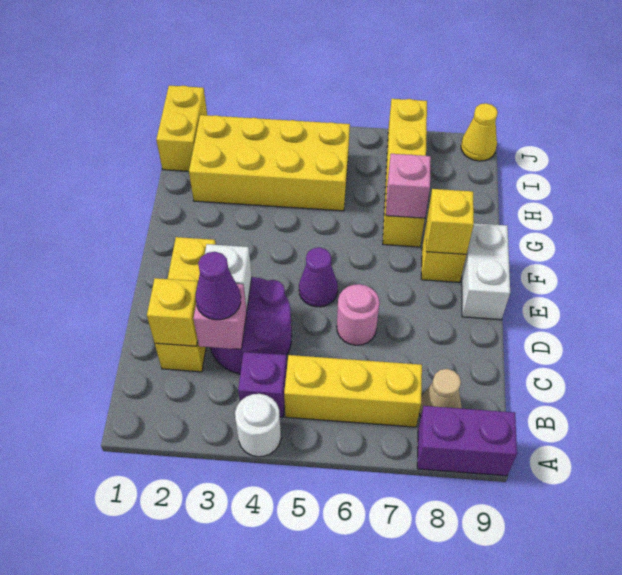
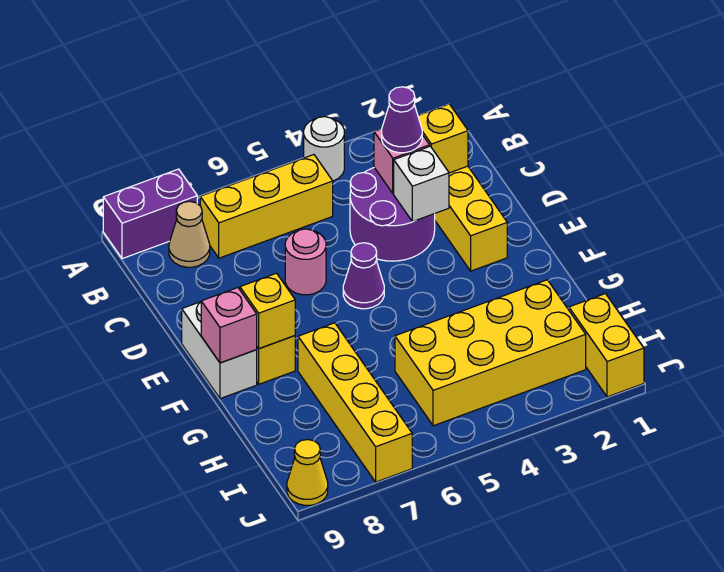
purple brick B4 level 1 -> none
pink brick G7 level 2 -> pink brick F9 level 2

